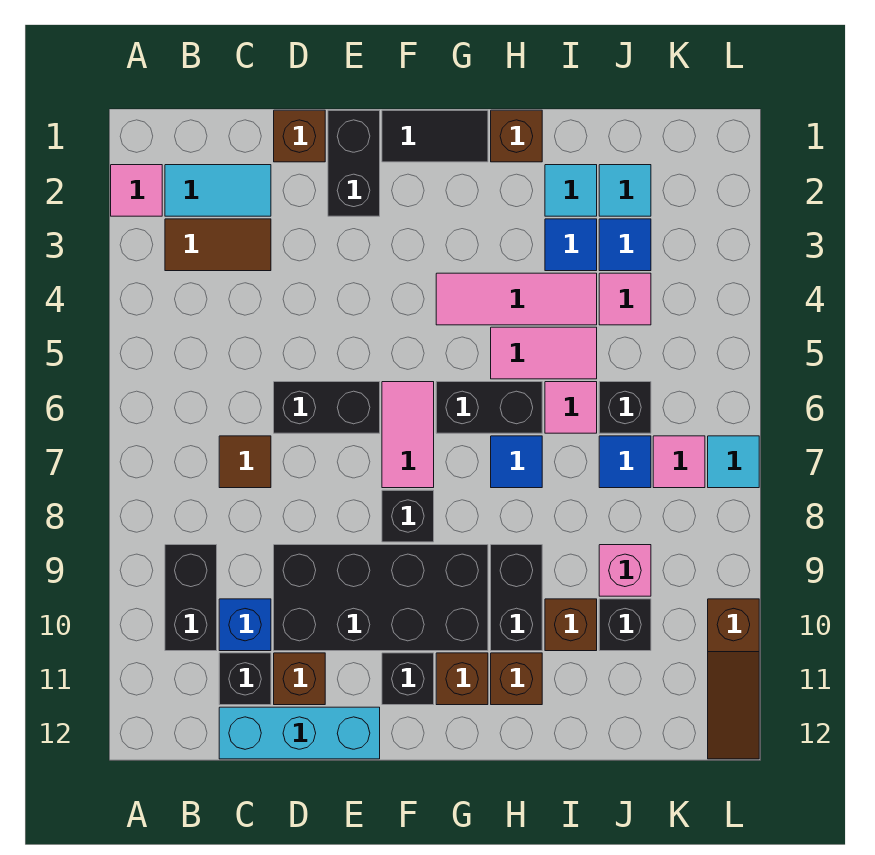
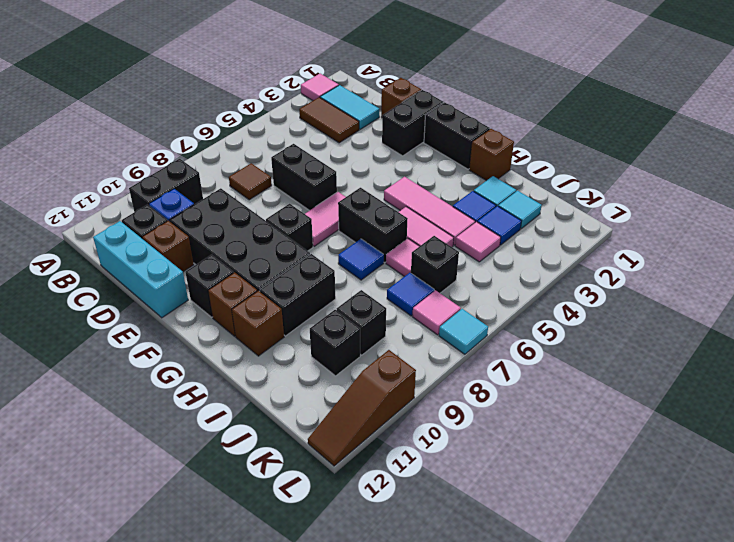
black tile F1:G1 level 1 -> black brick F1:G1 level 1
brown brick I10 level 1 -> none
pink brick J9 level 1 -> black brick J9 level 1

